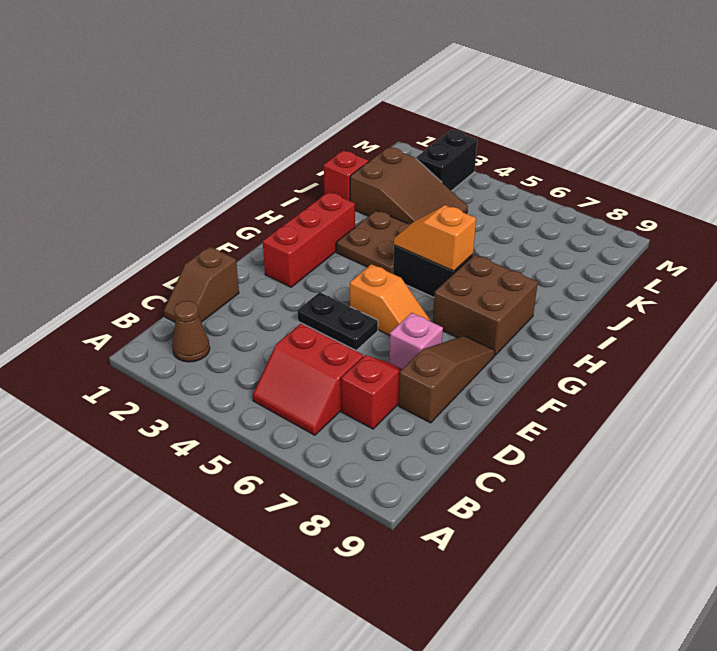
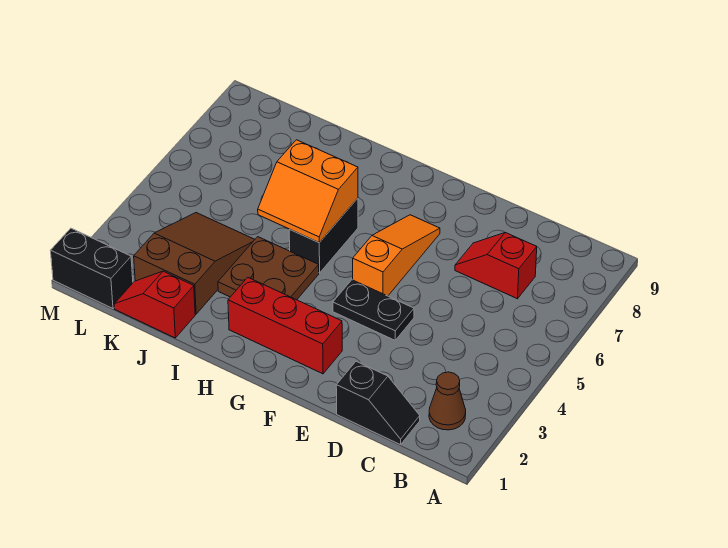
red slope B5:C6 level 1 top C -> none
brown slope C1:D1 level 1 top D -> black slope C1:D1 level 1 top D
brown slope D8:F8 level 1 top D -> none
black plate E4:E5 level 1 -> black plate E4:F4 level 1
pink brick E7 level 1 -> none
orange slope F5:F6 level 1 top 5 -> orange slope F5:F7 level 1 top 5
brown brick G7:H8 level 1 -> none
orange slope H5:H6 level 2 top 6 -> orange slope H5:I6 level 2 top 6
black brick L3:M3 level 1 -> black brick L1:M1 level 1

